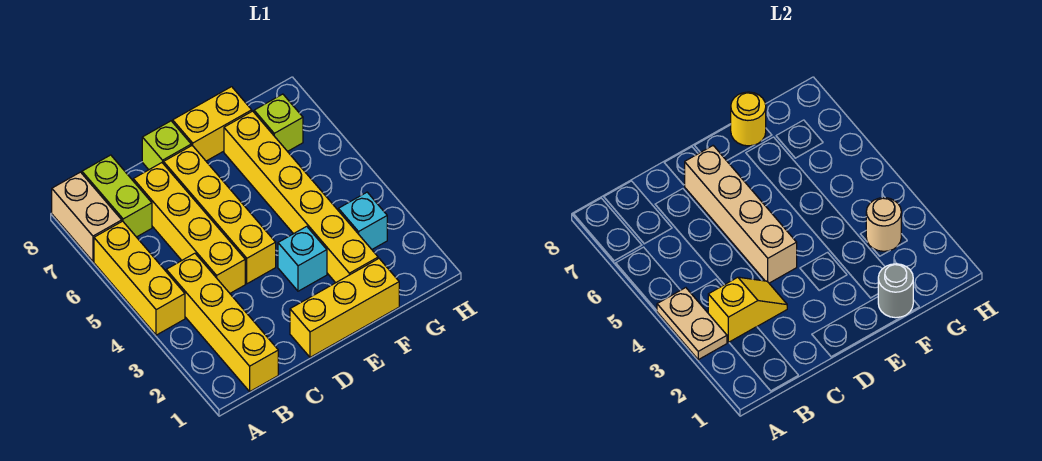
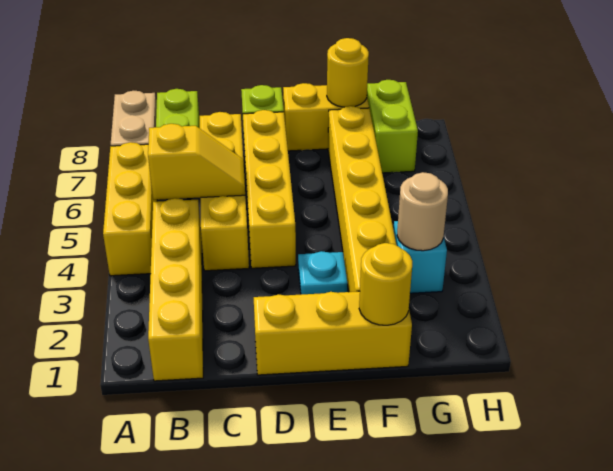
tan plate A3:A4 level 2 -> none
yellow slope B3:C3 level 2 top B -> yellow slope B5:C5 level 2 top B
tan brick D4:D7 level 2 -> none
cyan brick E3 level 1 -> cyan plate E3 level 1
grey round brick F1 level 2 -> yellow round brick F1 level 2
lime brick G7 level 1 -> lime brick G7:G8 level 1

